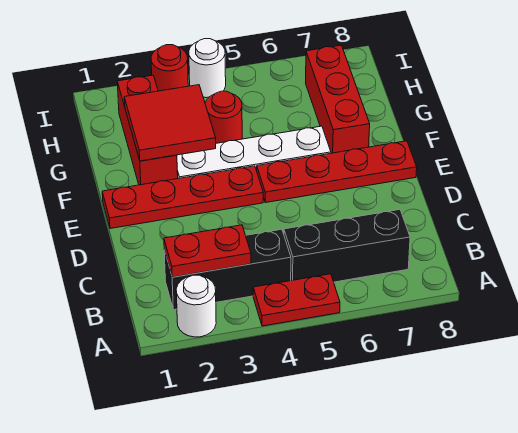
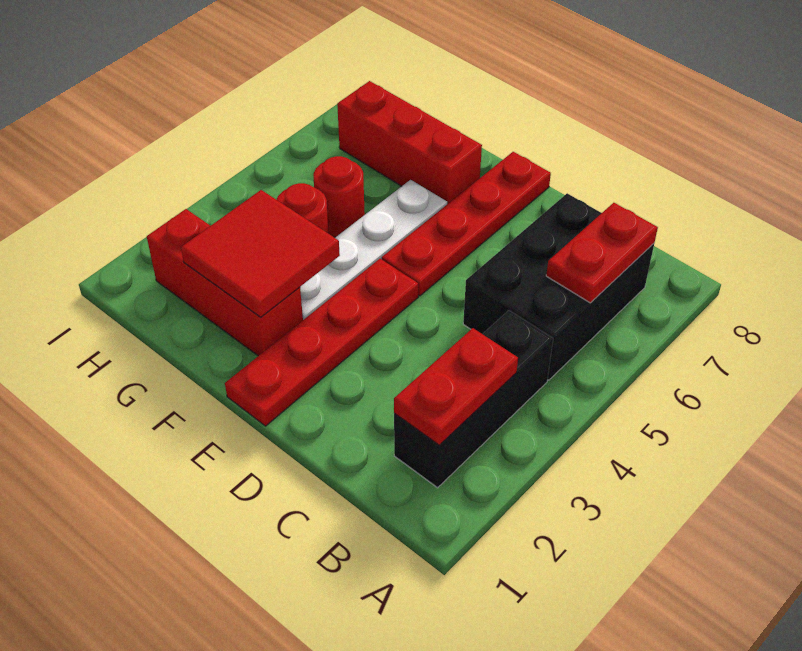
white round brick A2 level 1 -> none
red plate A4:A5 level 1 -> red plate B6:B7 level 2
black brick B5:B7 level 1 -> black brick B5:C7 level 1
red round brick I3 level 1 -> red round brick G5 level 1
white round brick I4 level 1 -> none

